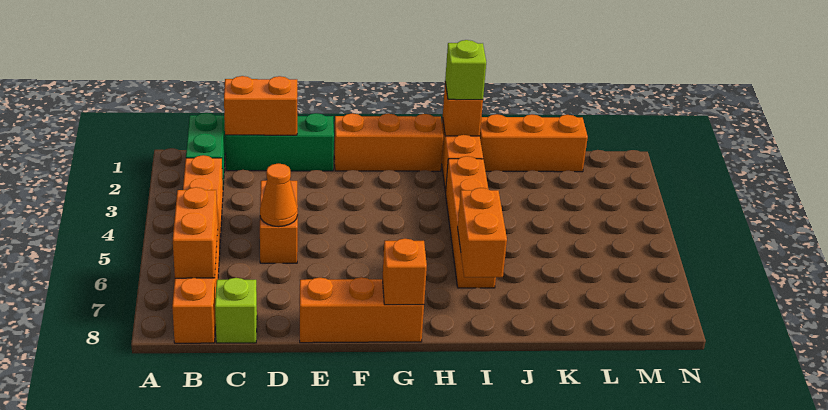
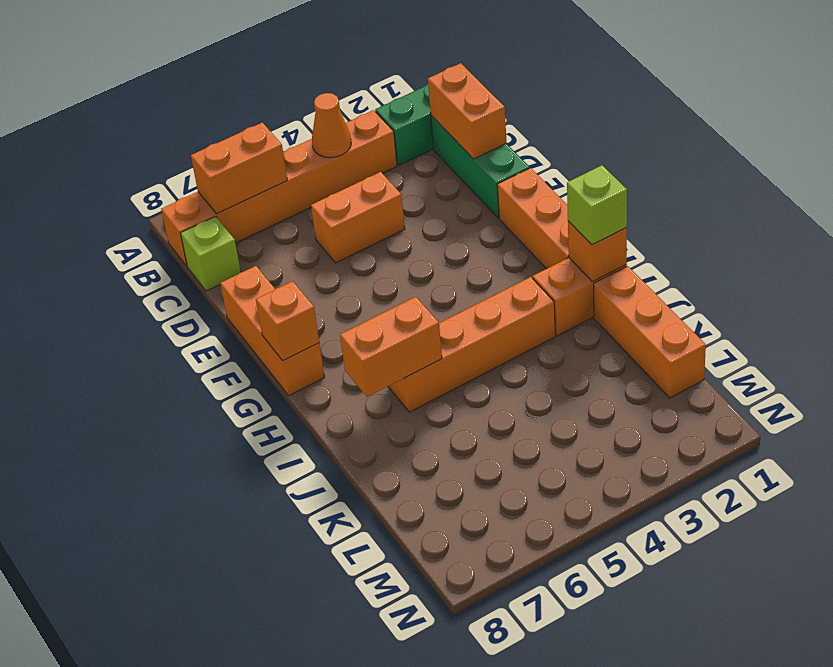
orange cone D5 level 2 -> orange cone B4 level 2

